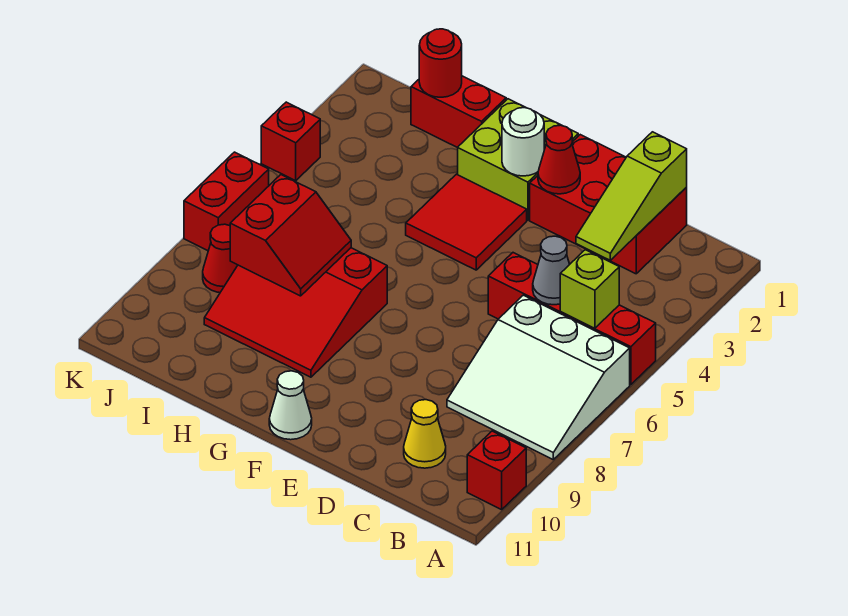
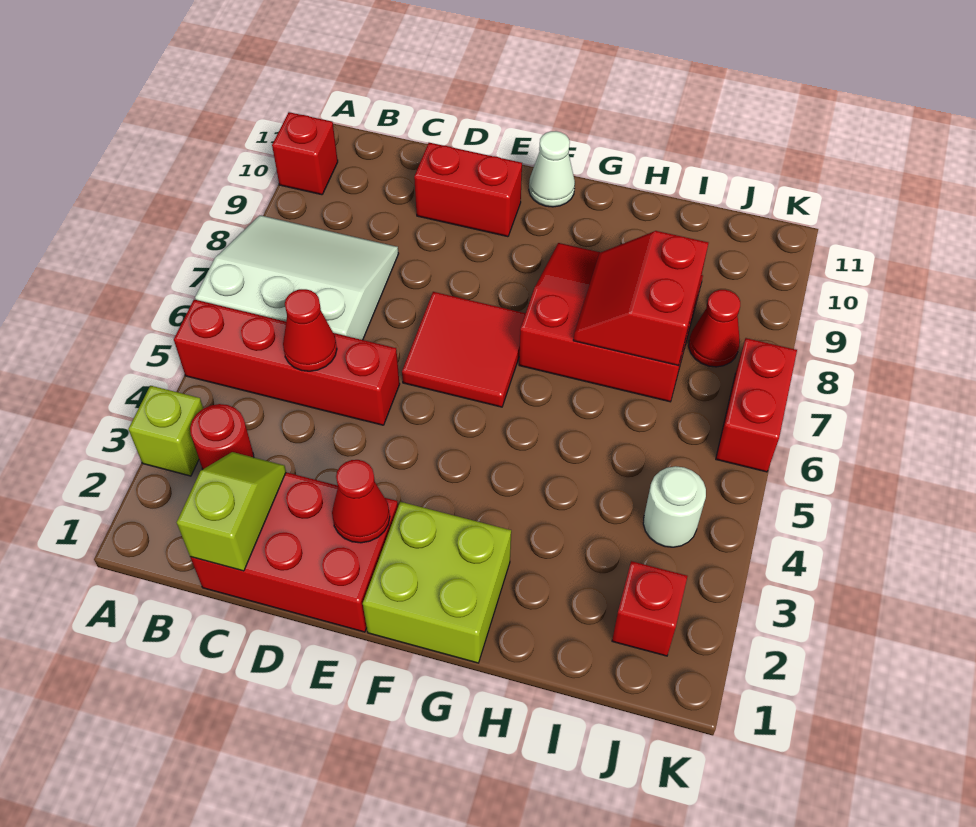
lime brick B5 level 2 -> lime brick A3 level 1
lime slope C1:C3 level 2 top 1 -> lime slope C1:C2 level 2 top 1
grey cone C5 level 2 -> red cone C5 level 2
yellow cone C10 level 1 -> none
white round brick F2 level 2 -> white round brick J4 level 1
red tile F3:G4 level 1 -> red tile E6:F7 level 1
red brick H1:I1 level 1 -> red brick D10:E10 level 1
red round brick I1 level 2 -> red round brick B3 level 1
red brick K4 level 1 -> red brick J2 level 1

